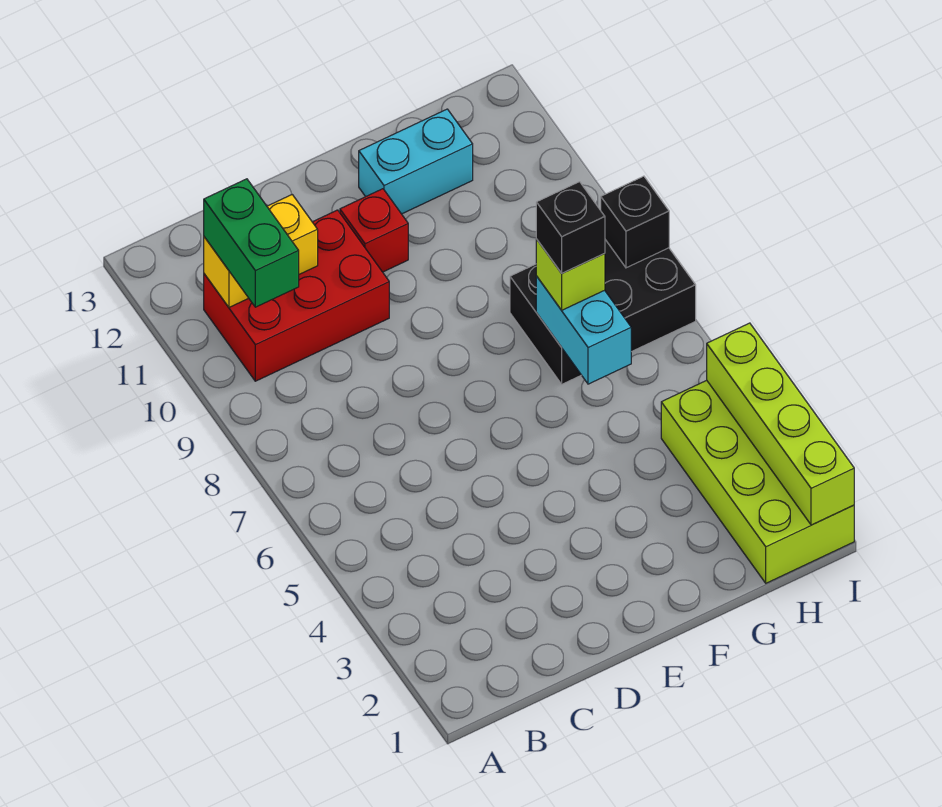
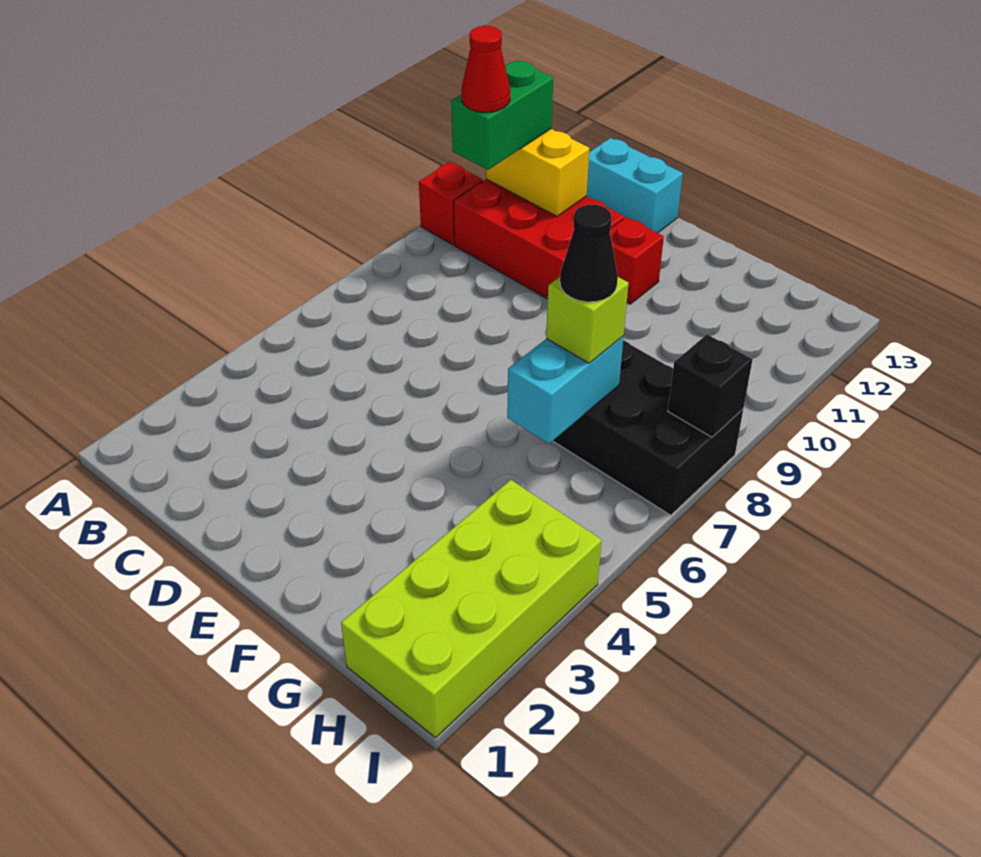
none -> red brick A10 level 1
none -> red cone B10 level 4
cyan brick F12:G12 level 1 -> cyan brick C13:D13 level 1
black brick G7 level 4 -> black cone G7 level 4
lime brick I1:I4 level 2 -> none

